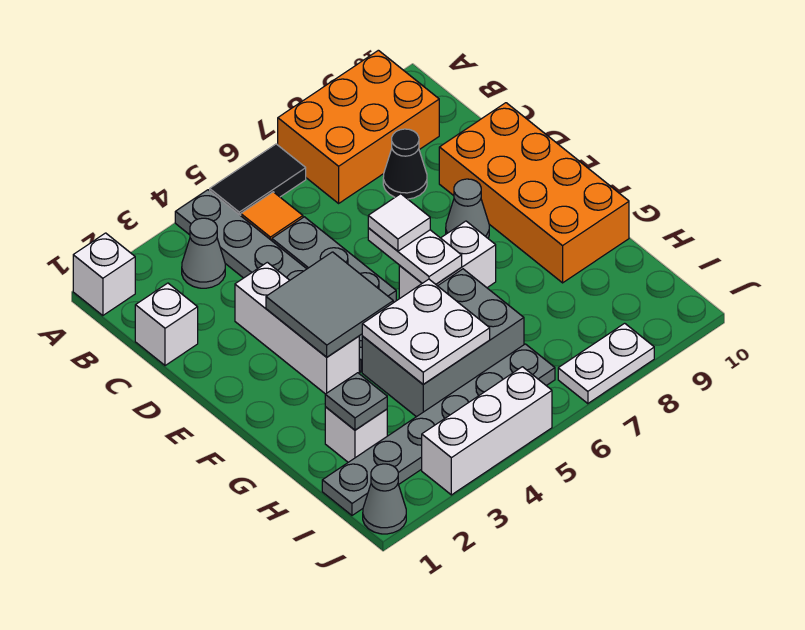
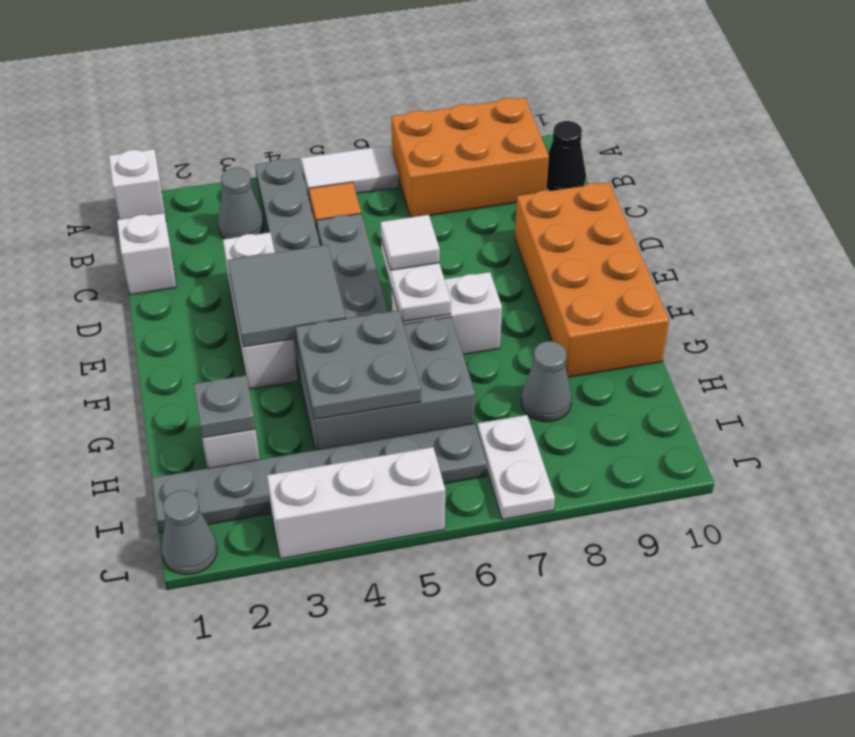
black tile A5:A6 level 1 -> white tile A5:A6 level 1
black cone C8 level 1 -> black cone B10 level 1
grey cone E8 level 1 -> grey cone H8 level 1
white plate G4:H5 level 2 -> grey plate G4:H5 level 2
white plate J7:J8 level 1 -> white plate I7:J7 level 1

